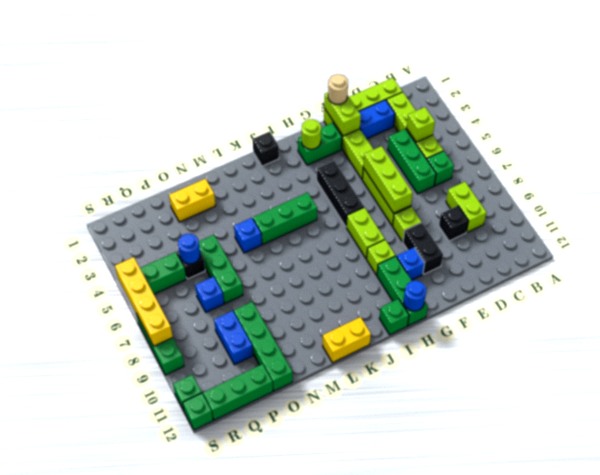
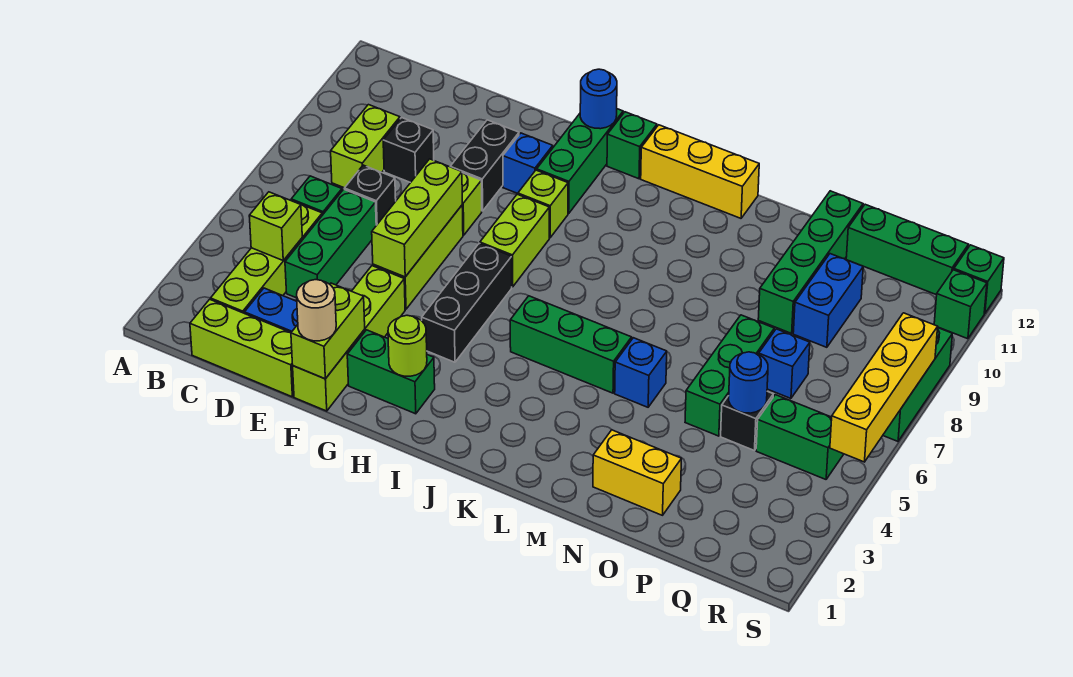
black brick J1 level 1 -> black brick D7 level 1
yellow brick K12:L12 level 1 -> yellow brick J12:L12 level 1

